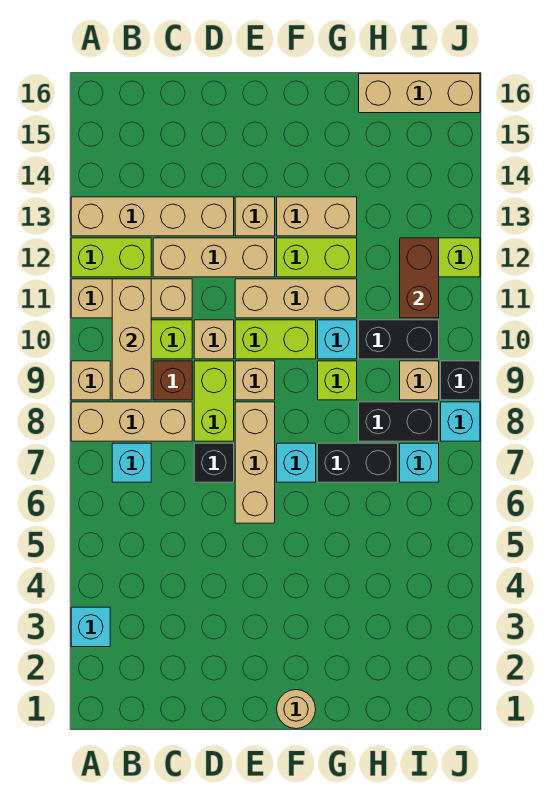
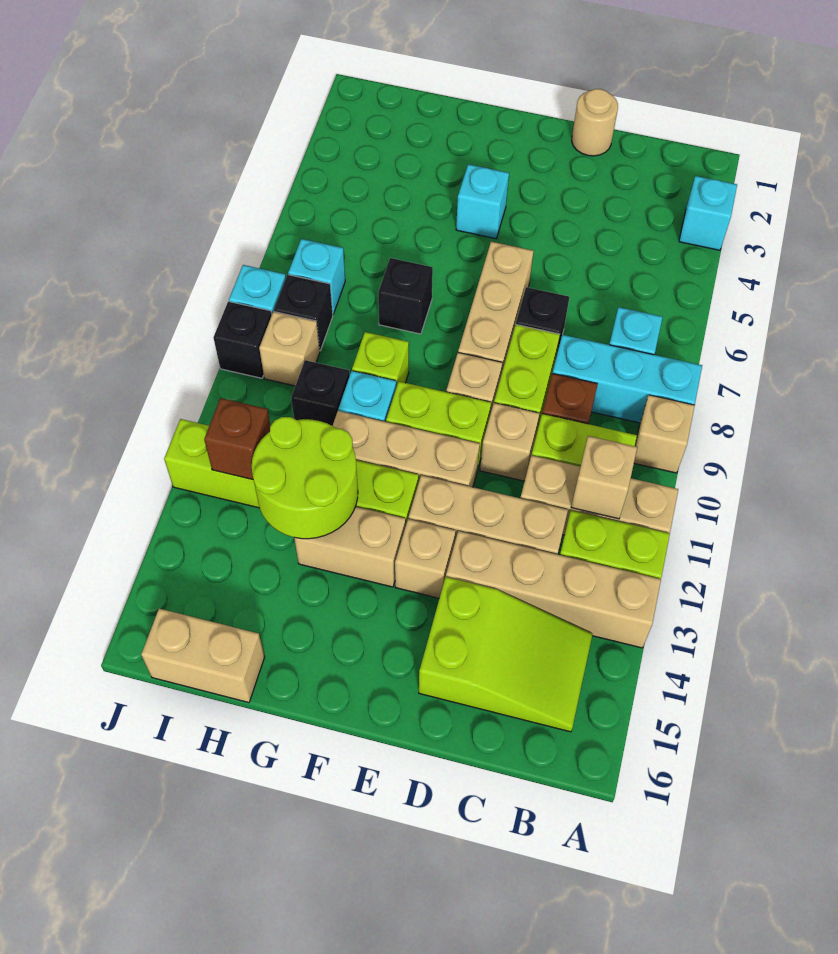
tan brick A8:C8 level 1 -> cyan brick A8:C8 level 1
tan brick B9:B11 level 2 -> tan brick B11 level 2
none -> lime slope B14:D15 level 1 top D
tan round brick F1 level 1 -> tan round brick D1 level 1
cyan brick F7 level 1 -> cyan brick F4 level 1
black brick G7:H7 level 1 -> black brick G7 level 1
none -> lime round brick G12:H13 level 2
black brick H8:I8 level 1 -> black brick I8 level 1
black brick H10:I10 level 1 -> black brick H10 level 1
tan brick H16:J16 level 1 -> tan brick H16:I16 level 1
brown brick I11:I12 level 2 -> brown brick I12 level 2

